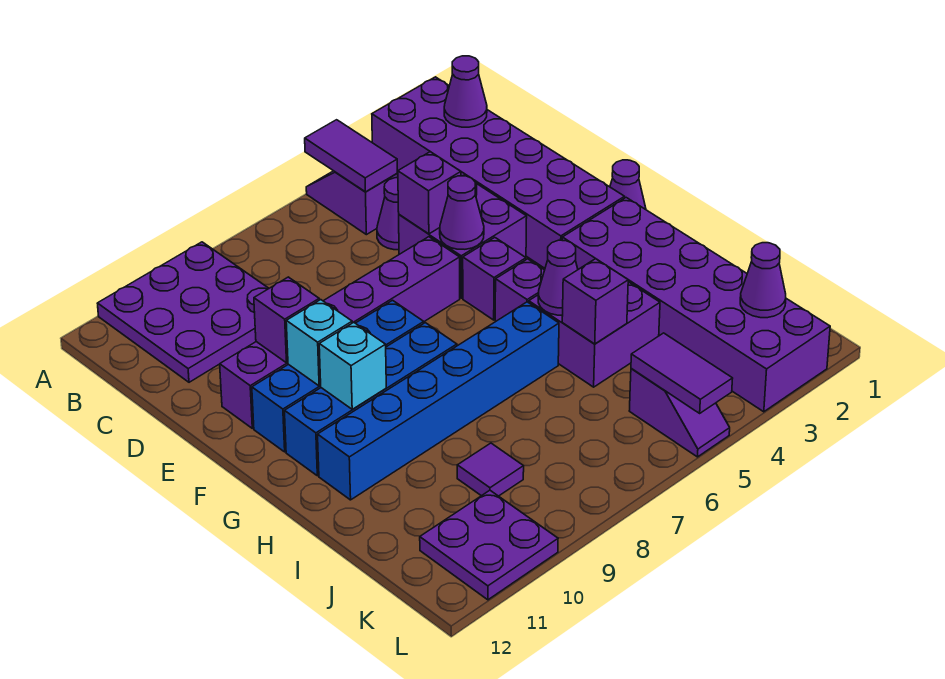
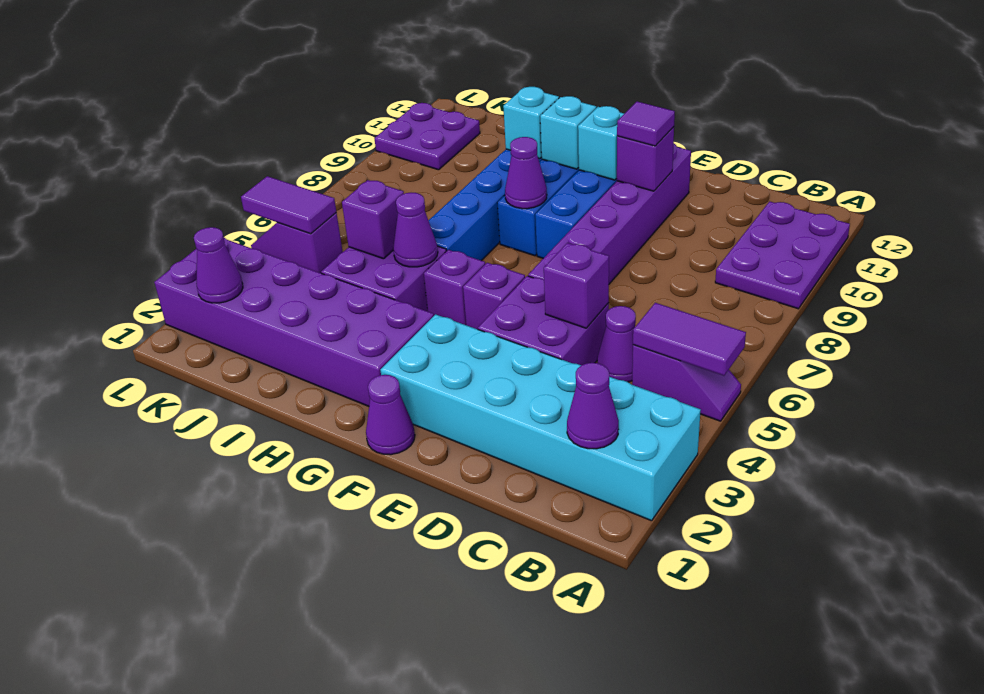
purple brick A2:F3 level 1 -> cyan brick A2:F3 level 1
purple plate A9:C11 level 1 -> purple plate A9:B11 level 1
purple cone E5 level 2 -> purple cone G8 level 2
none -> cyan brick H10 level 2
purple tile J9 level 1 -> purple tile E10 level 3

